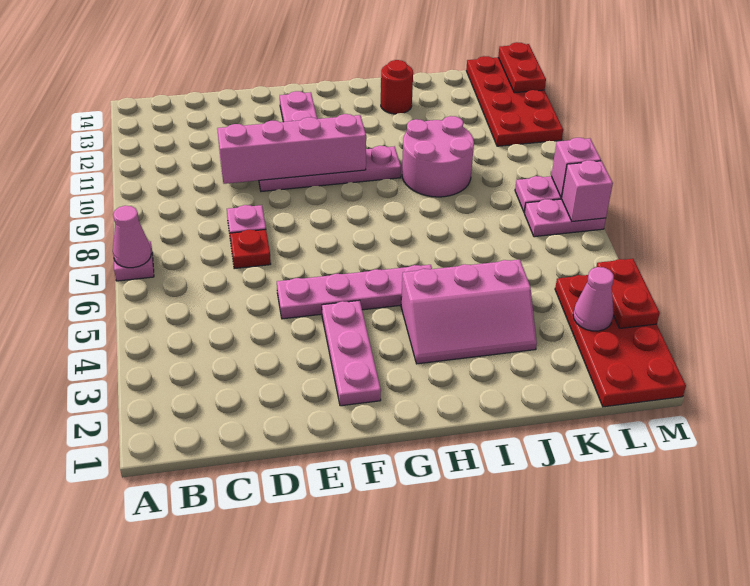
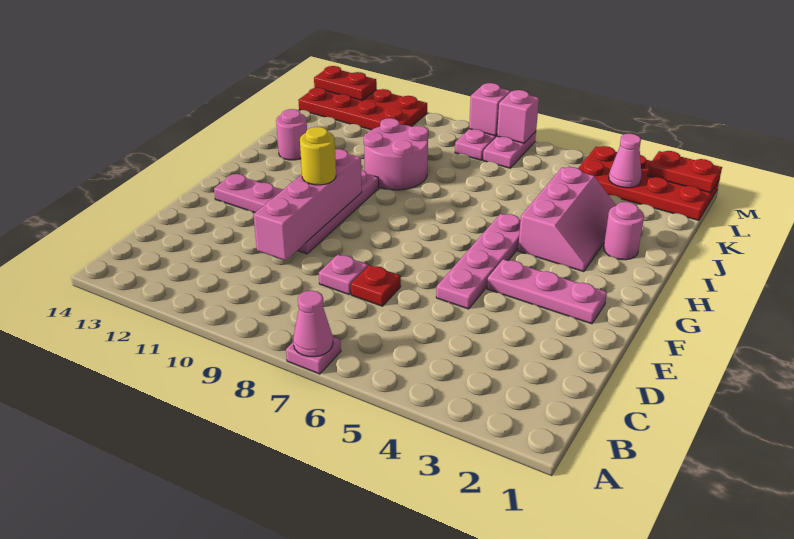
none -> yellow round brick F10 level 3
none -> pink round brick I2 level 1
red round brick I13 level 1 -> pink round brick I13 level 1
red plate M3:M4 level 2 -> red plate M1:M2 level 2

